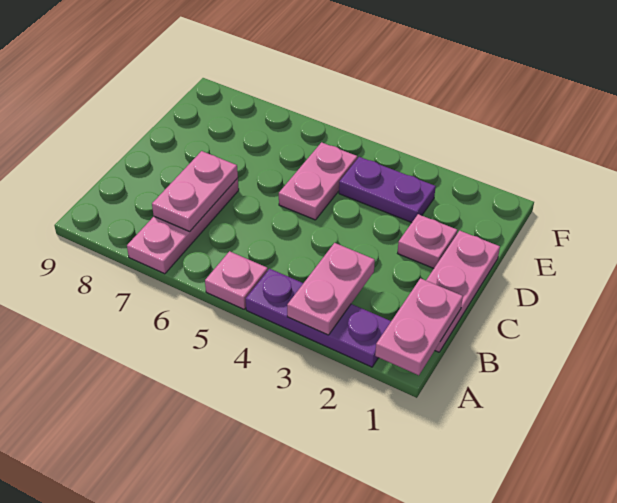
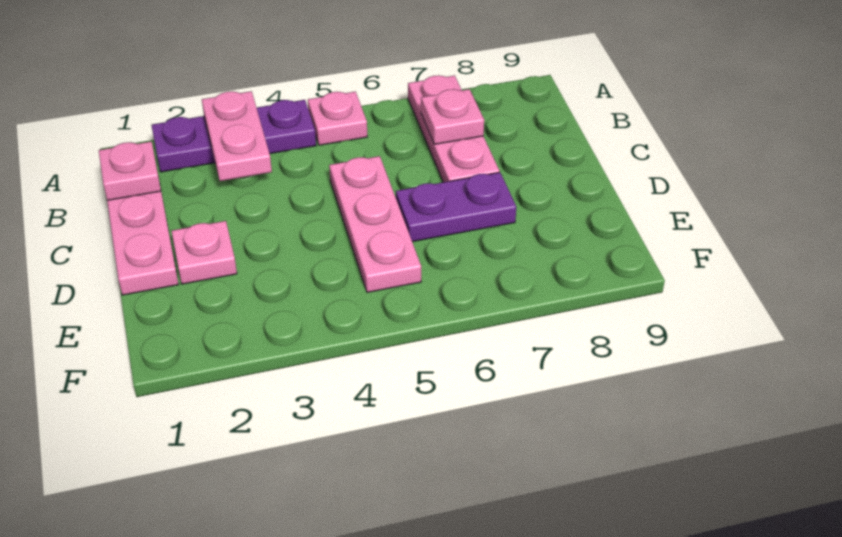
pink plate A1:B1 level 2 -> pink plate B1 level 2
pink plate B7:C7 level 2 -> pink plate B7 level 2
pink plate D5:E5 level 1 -> pink plate C5:E5 level 1
purple plate E3:E4 level 1 -> purple plate D6:D7 level 1

